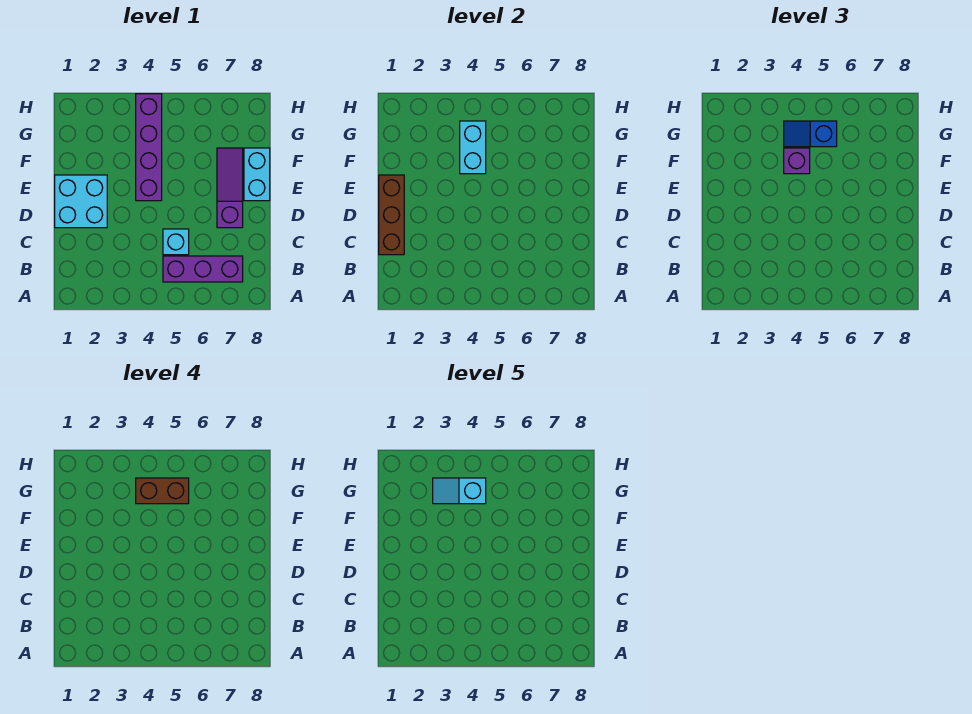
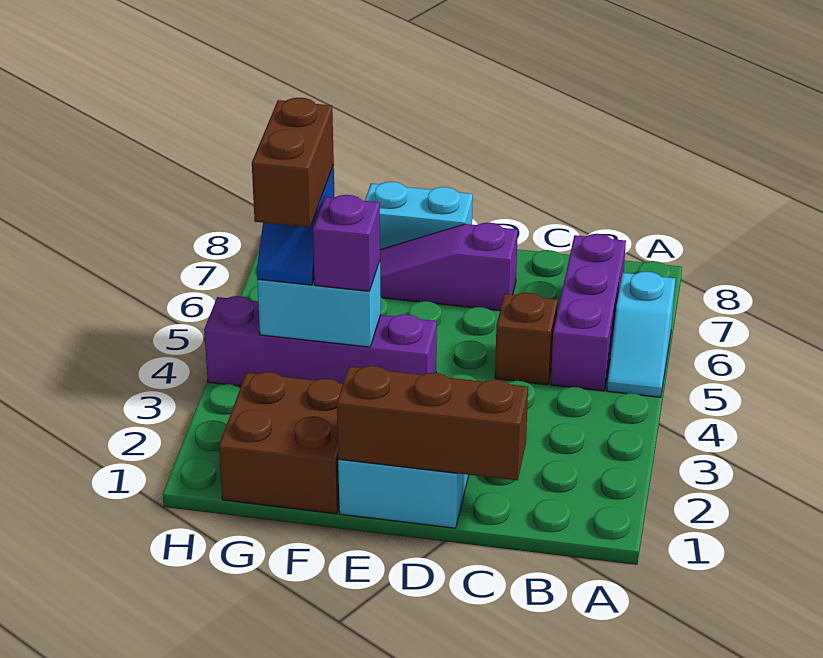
cyan brick C5 level 1 -> brown brick C5 level 1
none -> brown brick F1:G2 level 1
cyan slope G3:G4 level 5 top 4 -> cyan slope A5:A6 level 1 top 6

